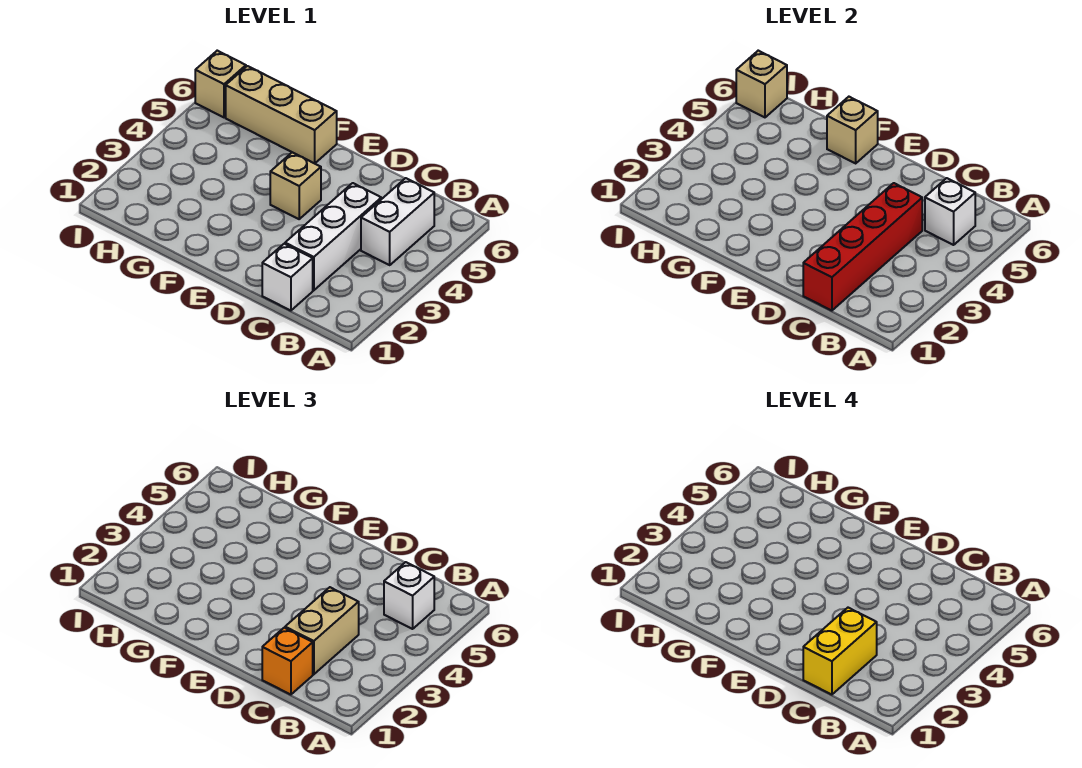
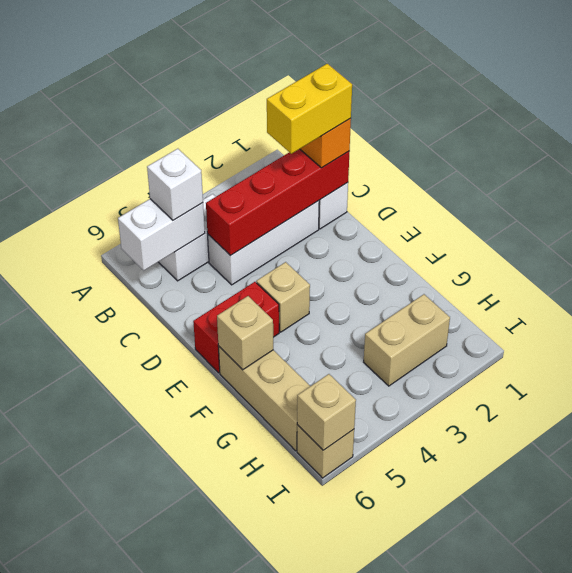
white brick B5 level 2 -> white brick B5:B6 level 2
tan brick C2:C3 level 3 -> tan brick H2:H3 level 1
none -> red brick E5:E6 level 1

